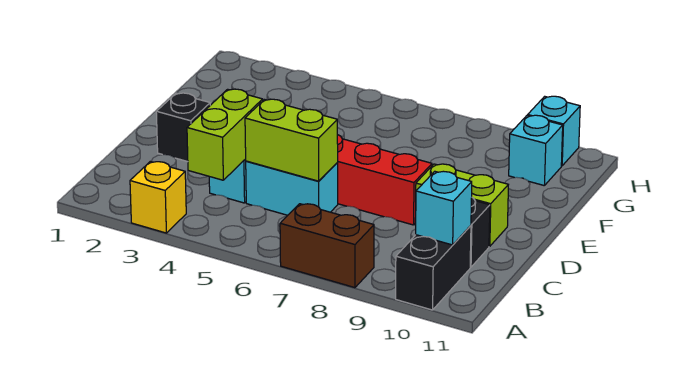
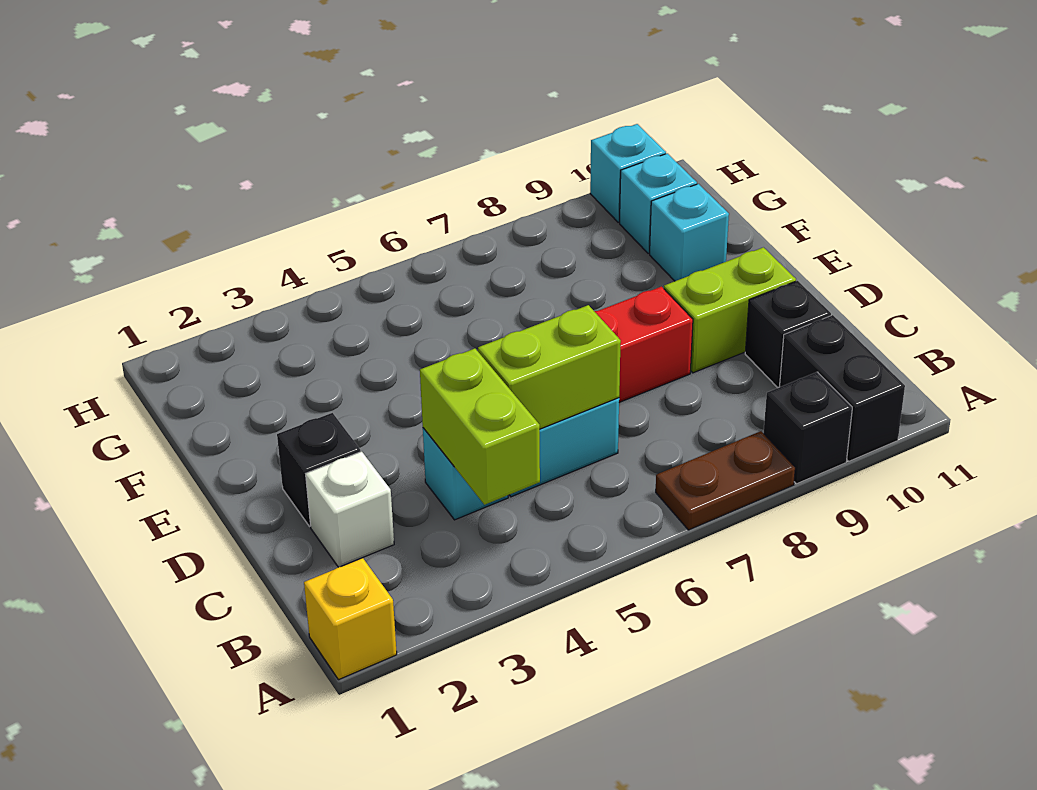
yellow brick A3 level 1 -> yellow brick A1 level 1
brown brick A7:A8 level 1 -> brown plate A7:A8 level 1
none -> black brick A9 level 1
cyan brick B10 level 2 -> cyan brick F10 level 1
none -> white brick C2 level 1

